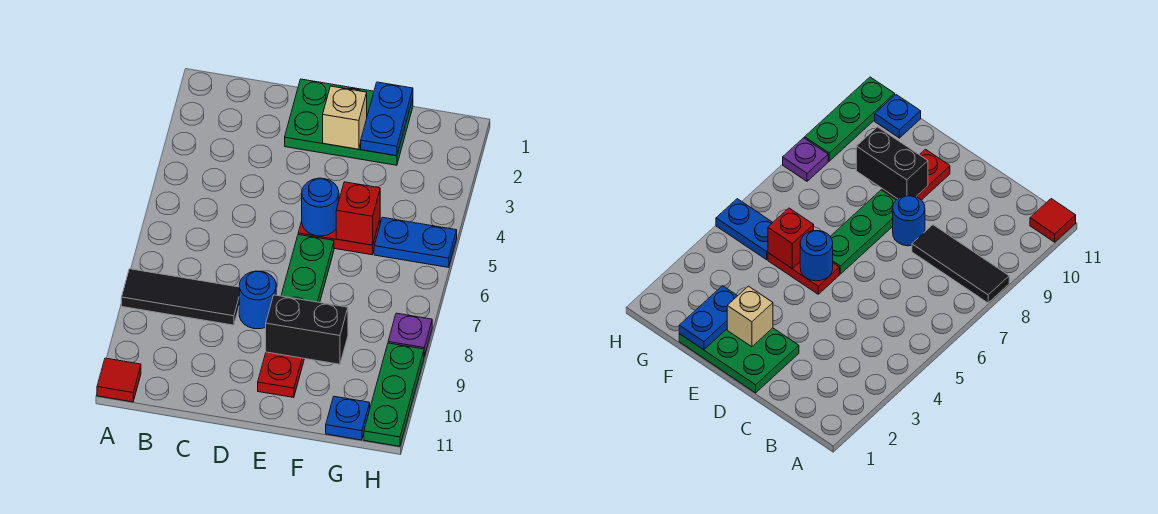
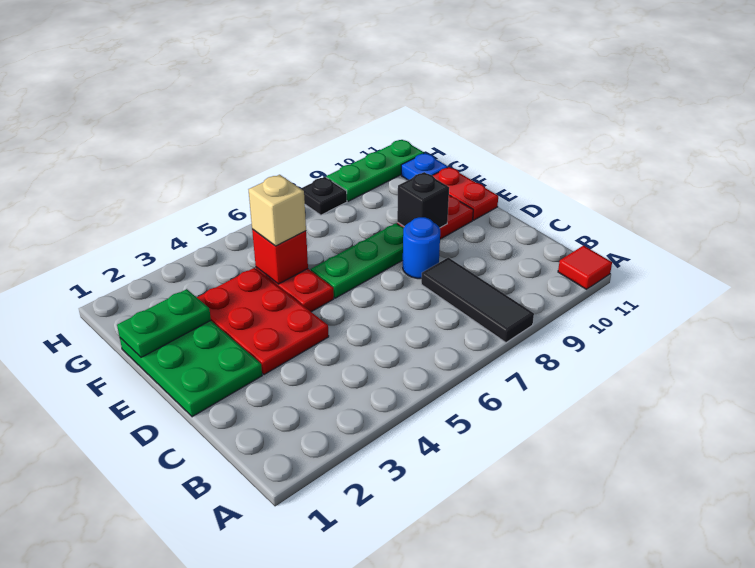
none -> red plate D3:F4 level 1
tan brick E2 level 2 -> tan brick F5 level 3
blue round brick E5 level 2 -> none
black brick E9:F9 level 2 -> black brick E9 level 2
none -> red plate E11:F11 level 1
blue plate F1:F2 level 2 -> green plate F1:F2 level 2
blue plate G5:H5 level 1 -> none
purple plate H8 level 1 -> black plate H8 level 1

